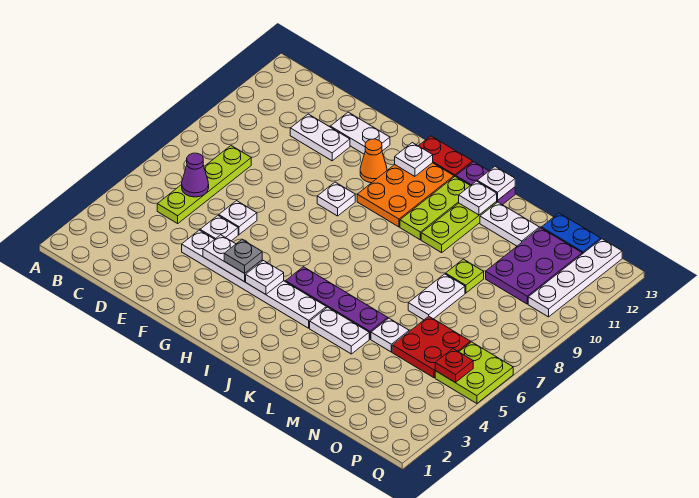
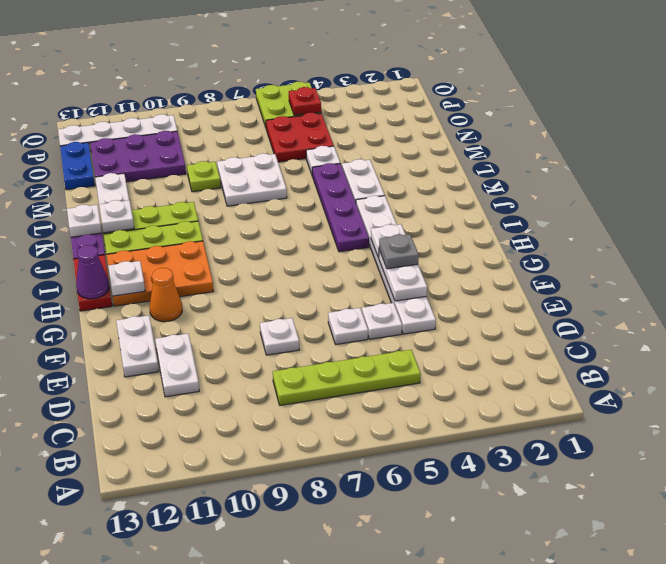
purple cone C6 level 2 -> purple cone H13 level 2
white plate G9 level 1 -> white plate E8 level 1
white plate M7:M8 level 1 -> white plate L7:M8 level 1

